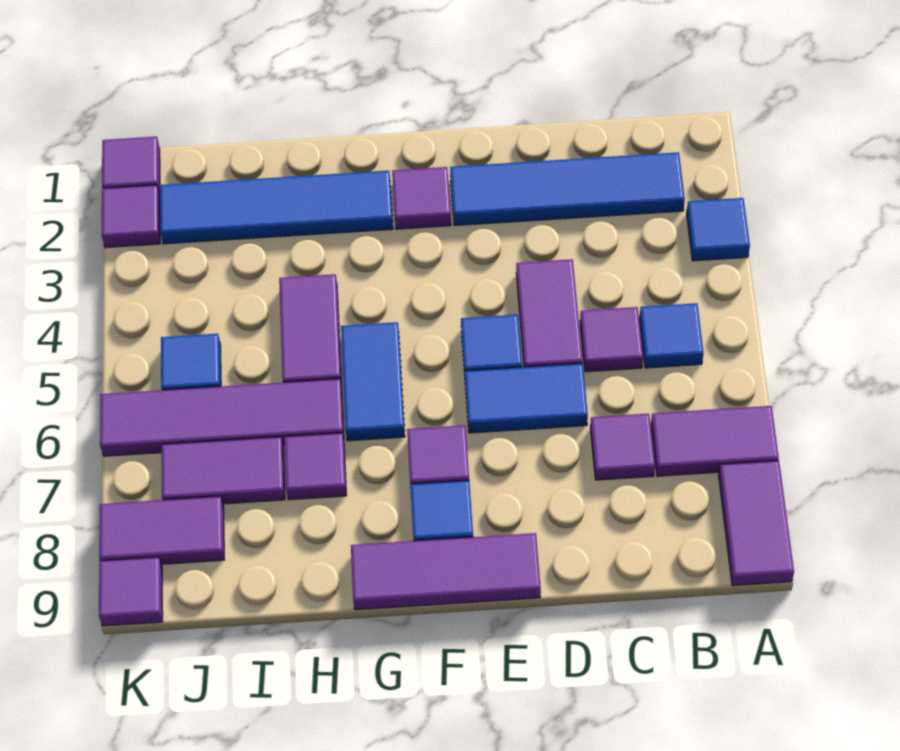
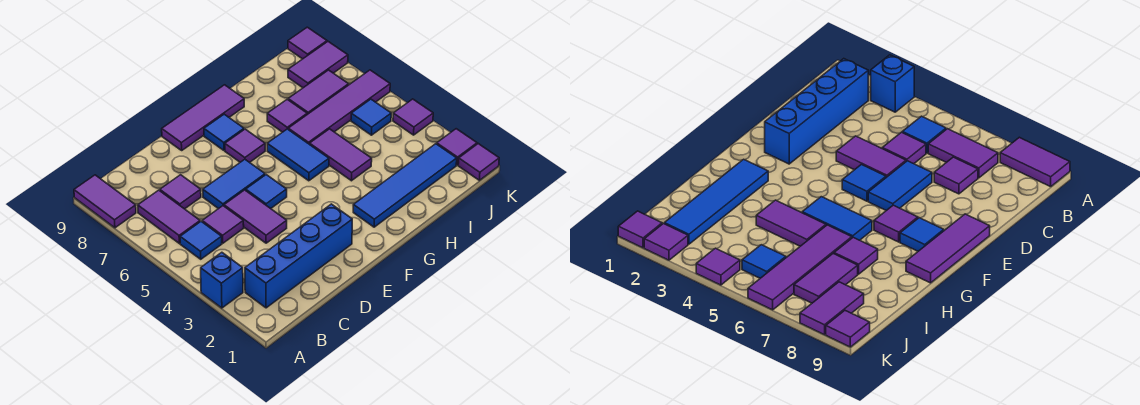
blue tile A3 level 1 -> blue brick A3 level 1
purple tile A7:B7 level 1 -> purple tile B6:B7 level 1
blue tile B2:E2 level 1 -> blue brick B2:E2 level 1
purple tile F2 level 1 -> purple tile K4 level 1

